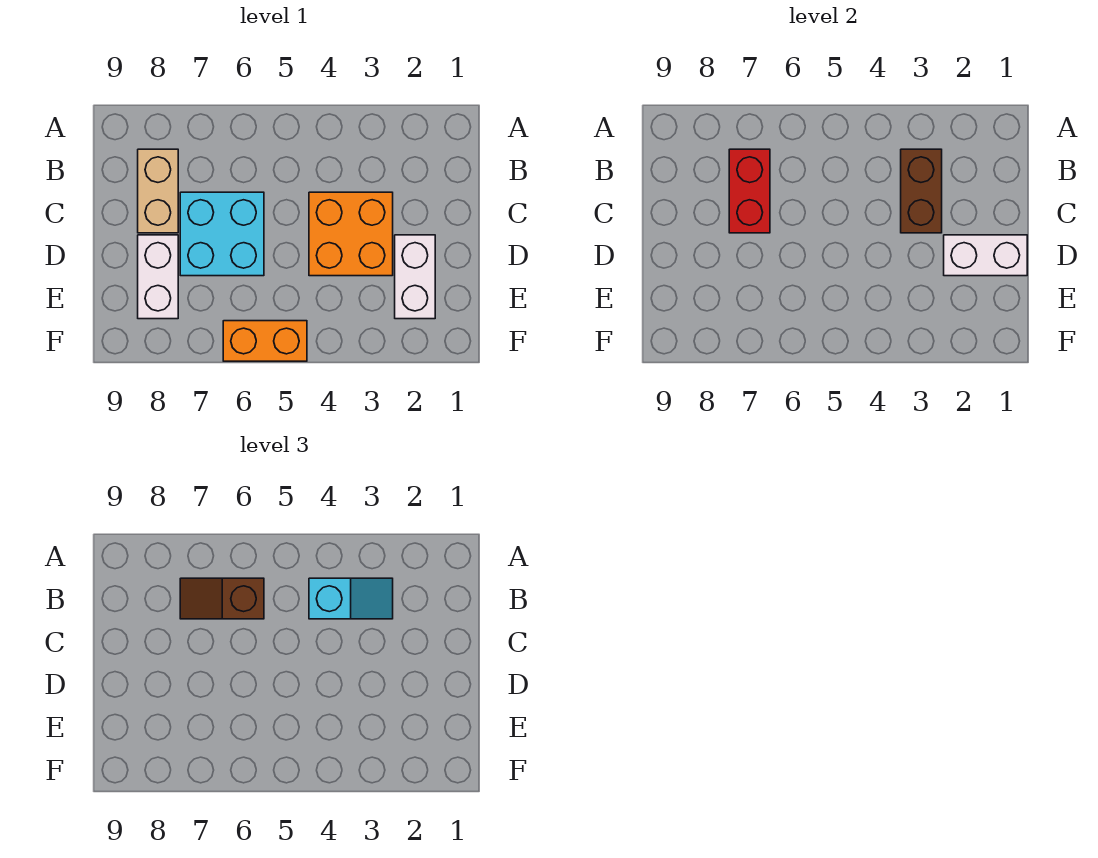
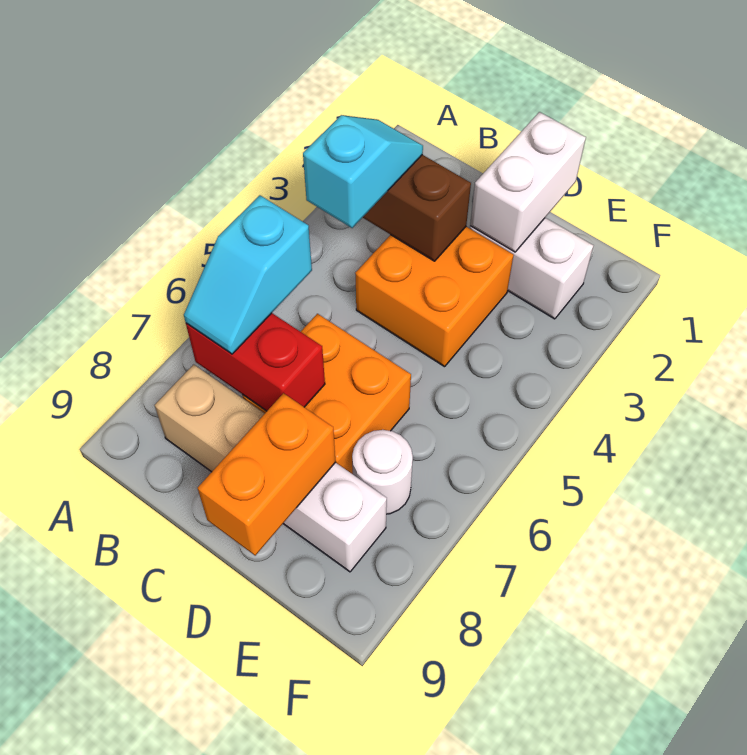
brown slope B6:B7 level 3 top 6 -> cyan slope B6:B7 level 3 top 6
cyan brick C6:D7 level 1 -> orange brick C6:D7 level 1
none -> white round brick E7 level 1
orange brick F5:F6 level 1 -> orange brick D8:D9 level 2

